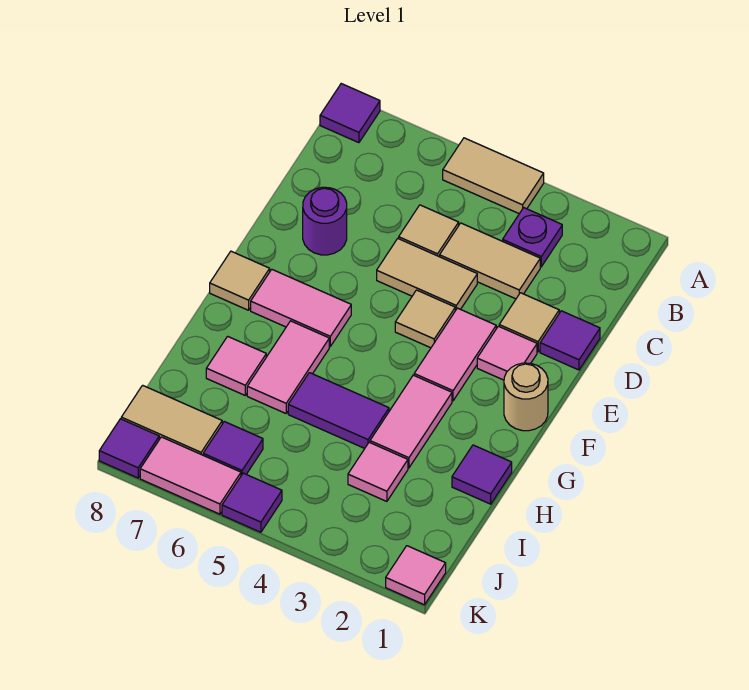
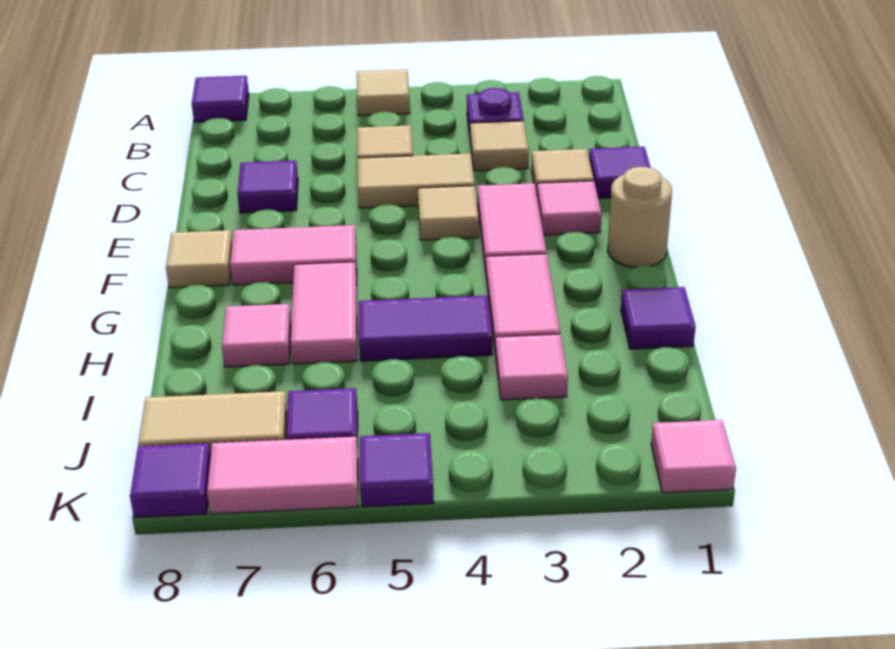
tan tile A4:A5 level 1 -> tan tile A5 level 1
tan tile C3:C4 level 1 -> tan tile C3 level 1
purple round brick D7 level 1 -> purple tile D7 level 1

